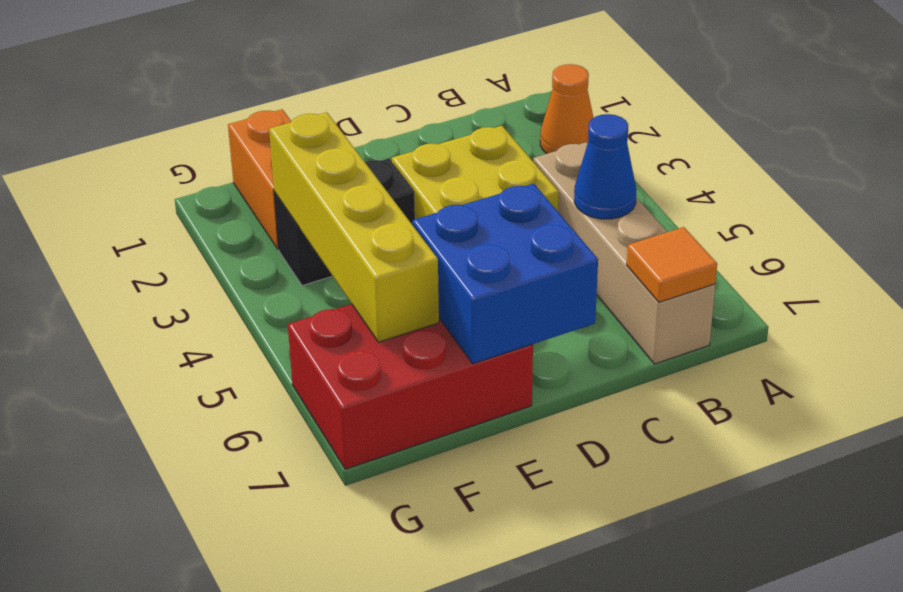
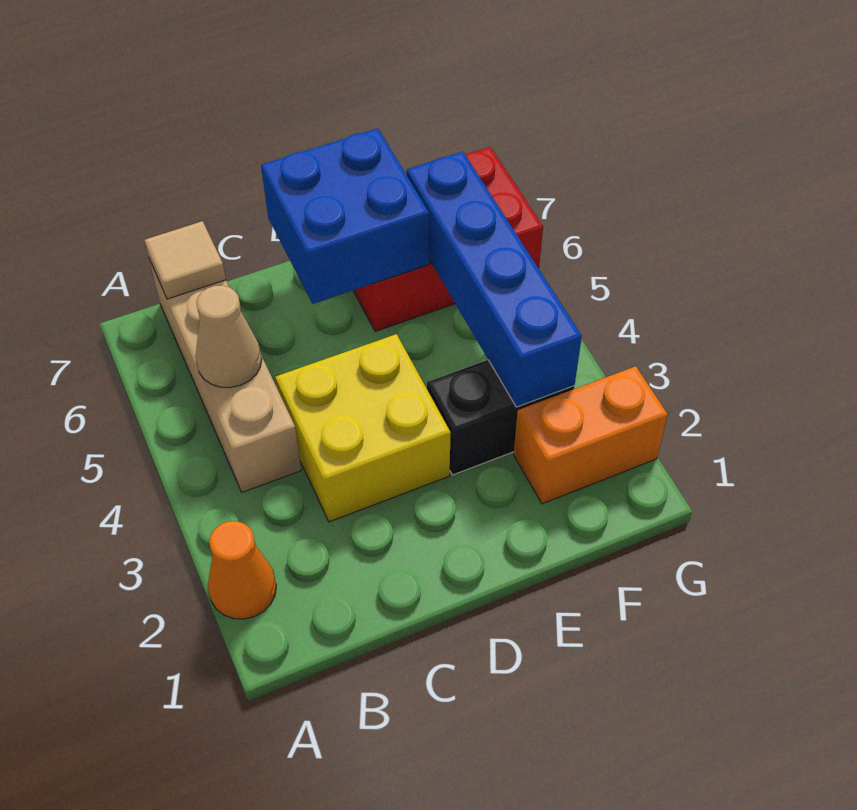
blue cone B5 level 2 -> tan cone B5 level 2
orange tile B7 level 2 -> tan tile B7 level 2
orange brick F1:F2 level 1 -> orange brick F2:G2 level 1
yellow brick F3:F6 level 2 -> blue brick F3:F6 level 2

